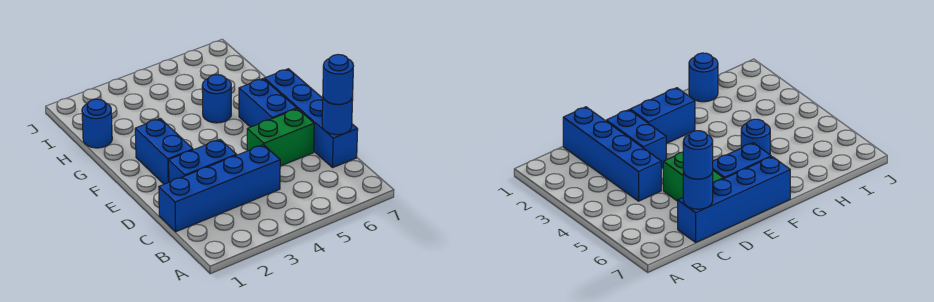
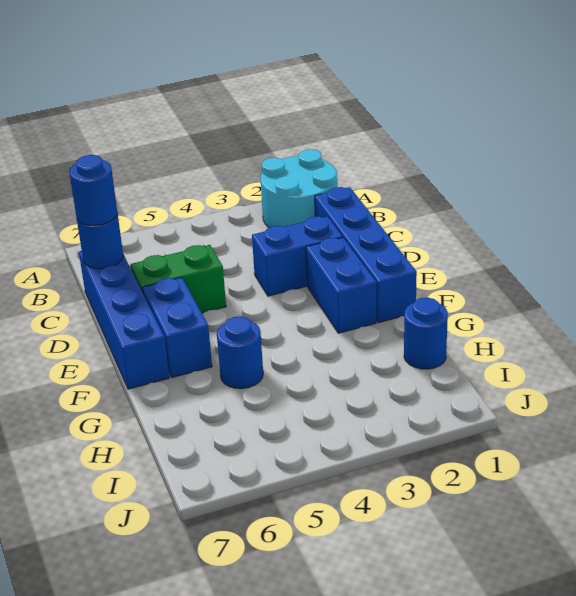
none -> cyan round brick A1:B2 level 1
blue brick C1:C4 level 1 -> blue brick C1:F1 level 1

